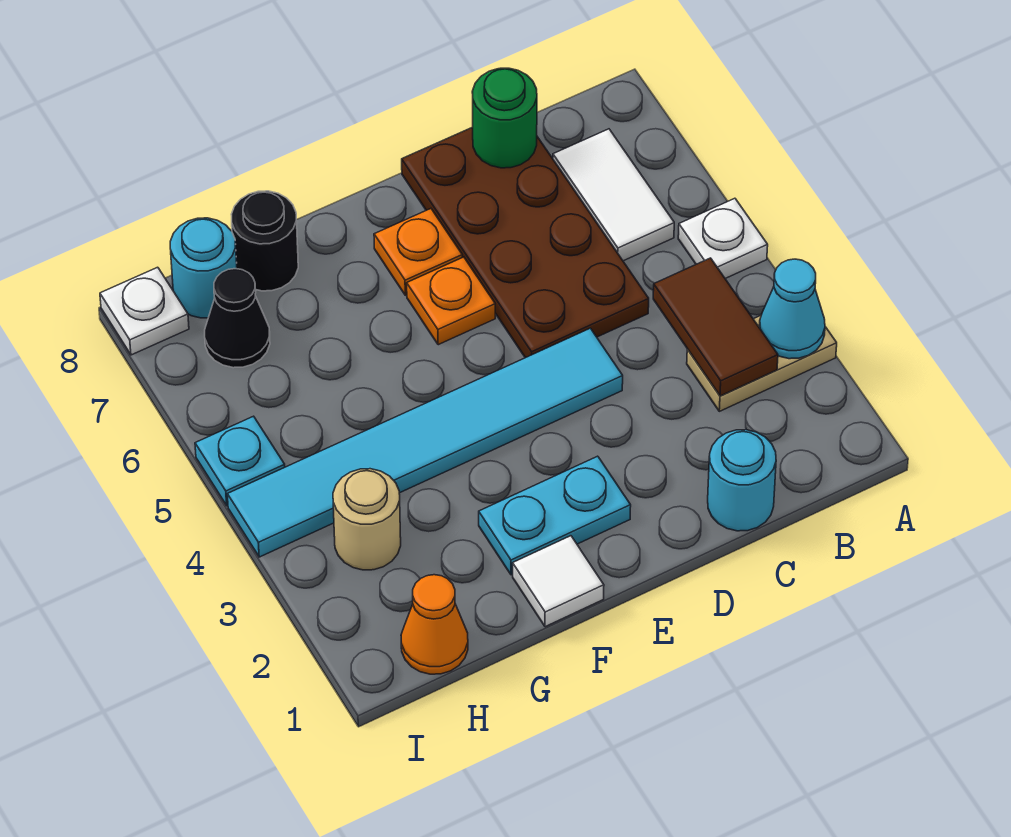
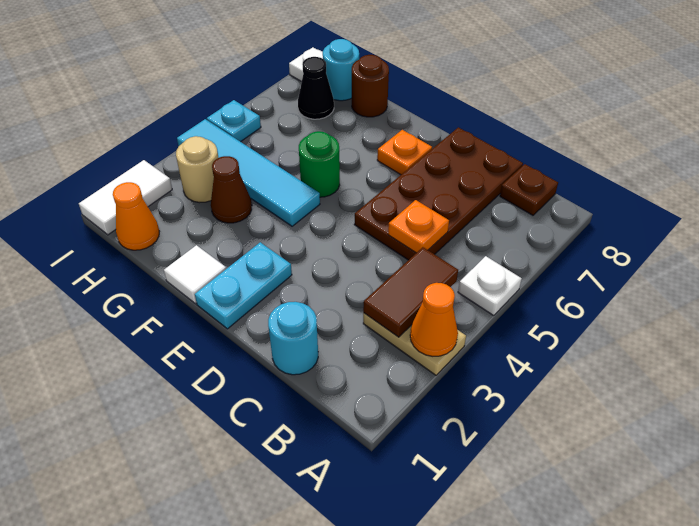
cyan cone A3 level 2 -> orange cone A3 level 2
white tile B6:B7 level 1 -> white tile I1:I2 level 1
none -> brown plate B8 level 1
green round brick C8 level 2 -> green round brick F5 level 1
cyan tile D4:I4 level 1 -> cyan tile F4:I4 level 1
cyan plate E2:F2 level 1 -> cyan plate E1:E2 level 1
orange plate E6 level 1 -> orange plate C5 level 2
none -> brown cone G3 level 1
black round brick G8 level 1 -> brown round brick G8 level 1

